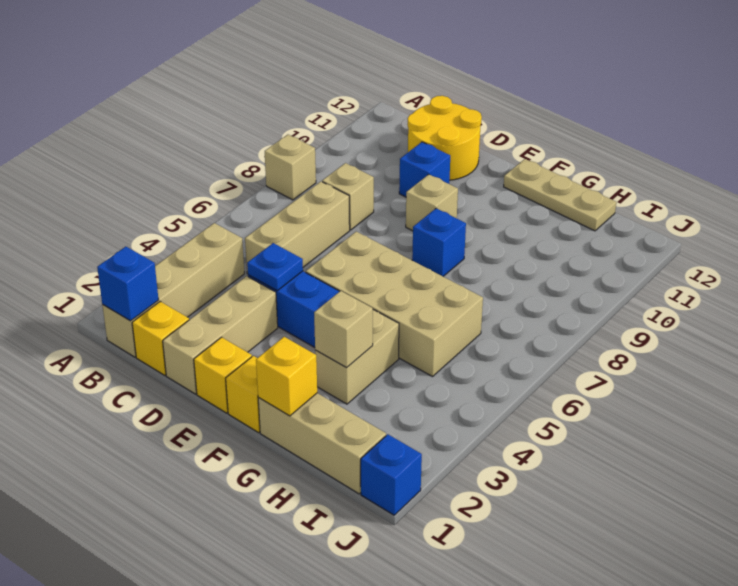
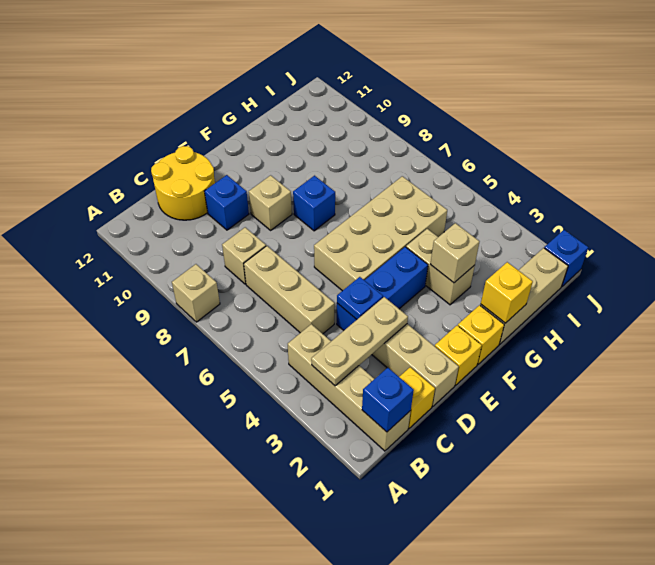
tan plate F12:H12 level 1 -> tan plate B3:D3 level 2

